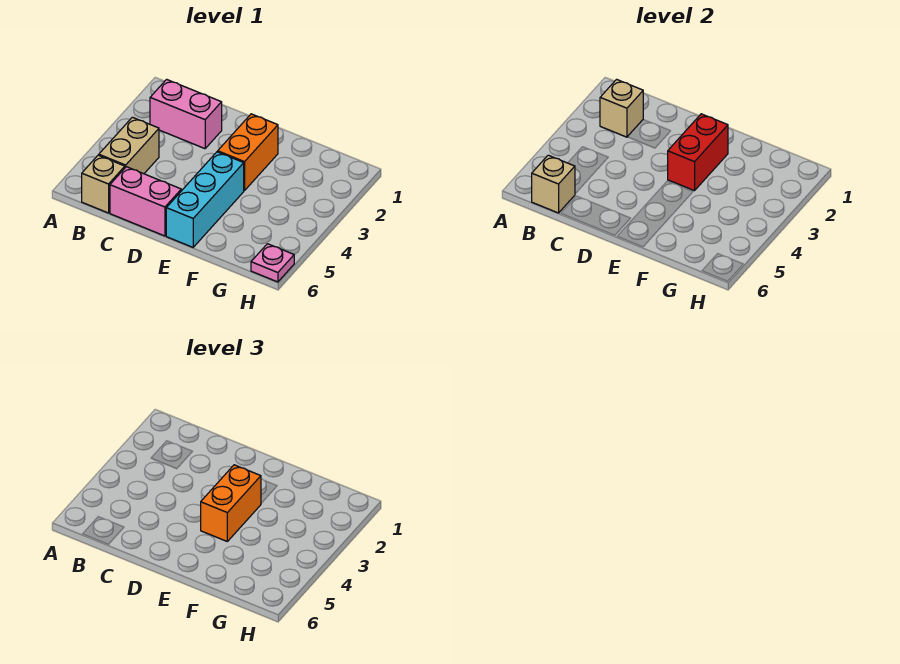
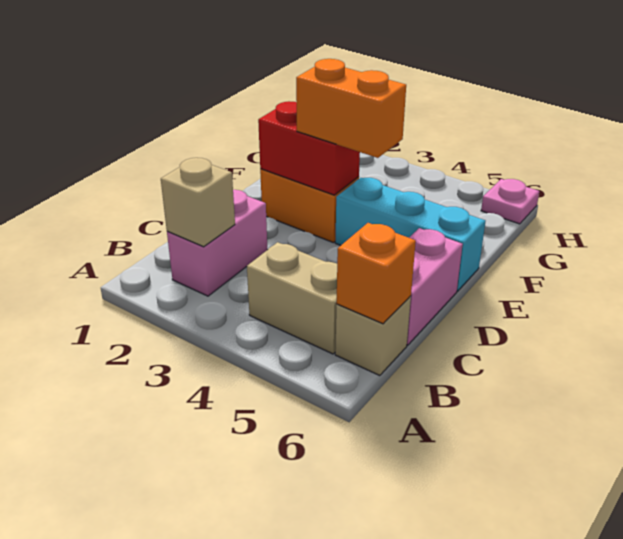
tan brick B6 level 2 -> orange brick B6 level 2

